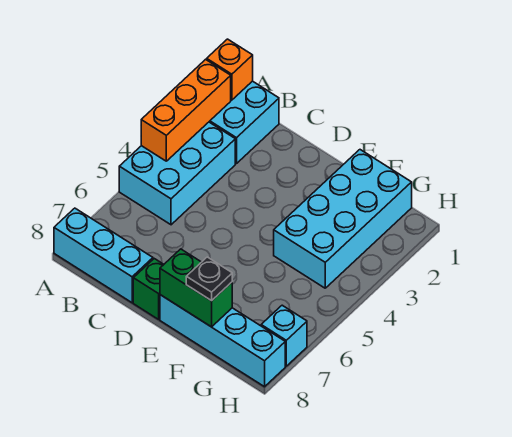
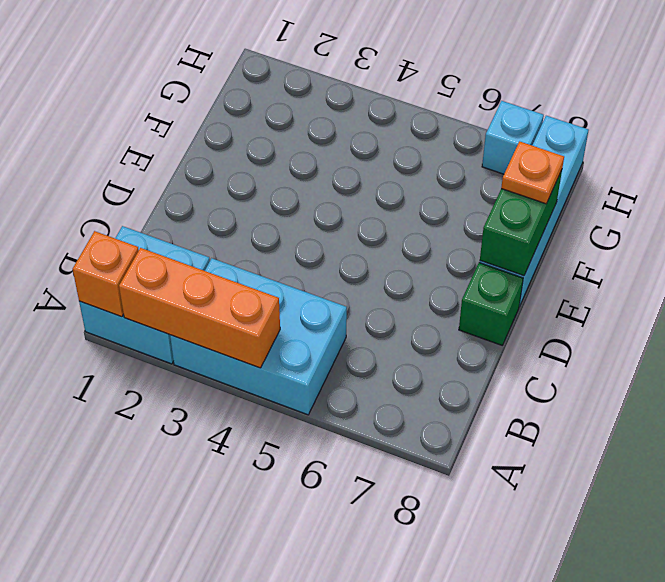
cyan brick A8:C8 level 1 -> none
cyan brick F1:G4 level 1 -> none
black plate F8 level 3 -> orange plate F8 level 3

